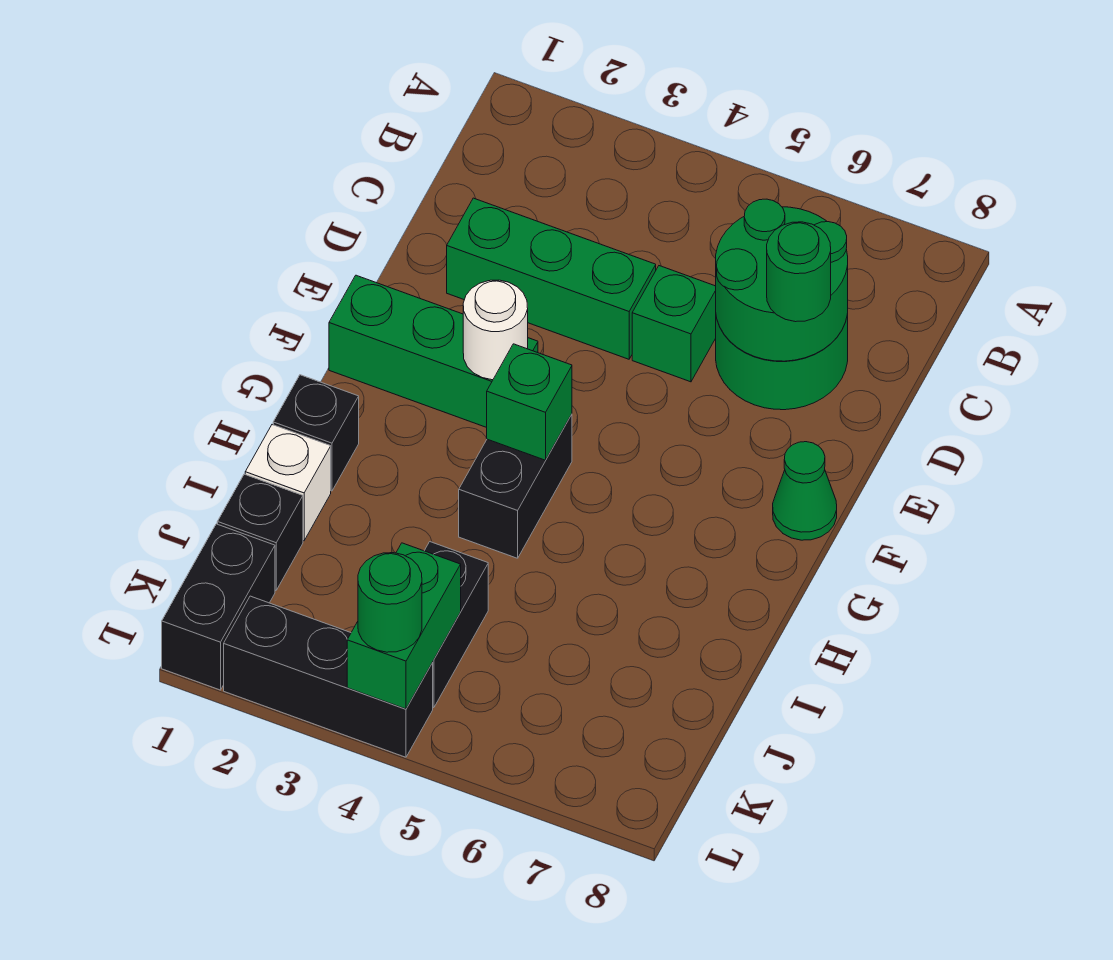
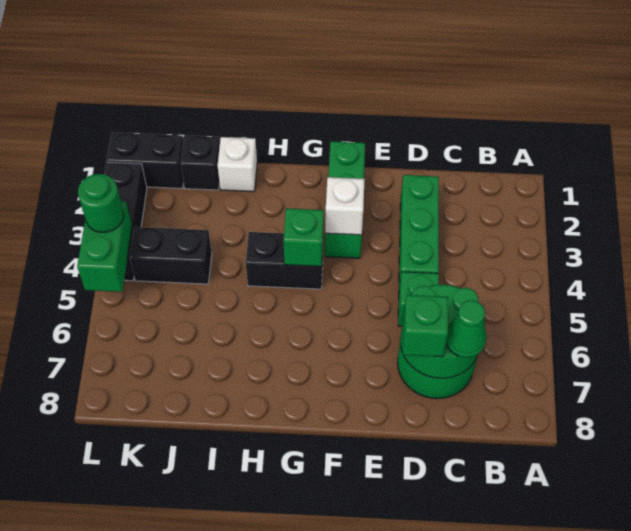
green round brick D7 level 3 -> green brick D7 level 3
white round brick F3 level 2 -> white brick F3 level 2
green cone F8 level 1 -> green cone C7 level 3
black brick H1 level 1 -> none
green brick K4:L4 level 2 -> green brick L4:L5 level 2

